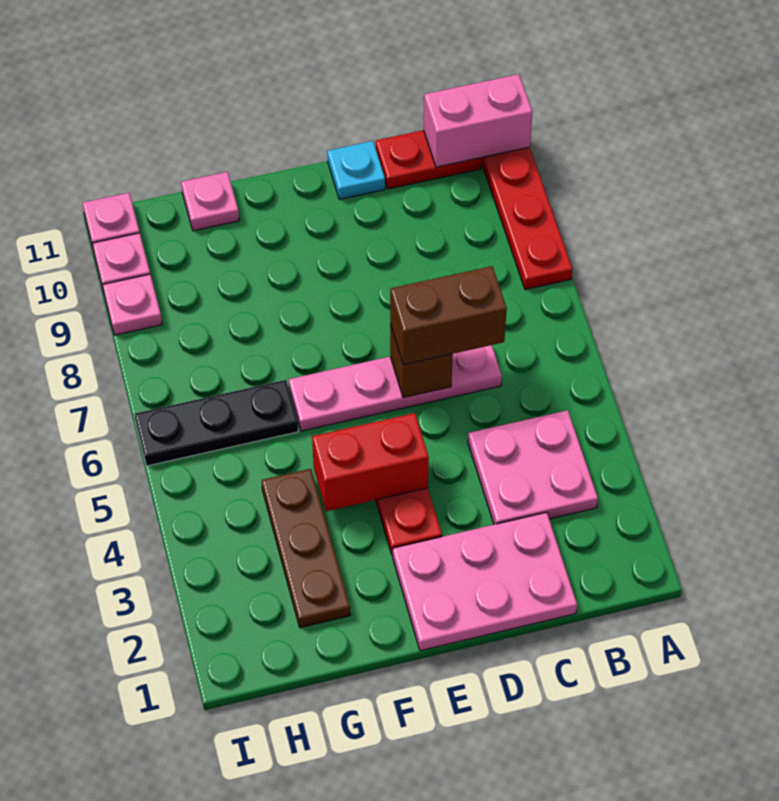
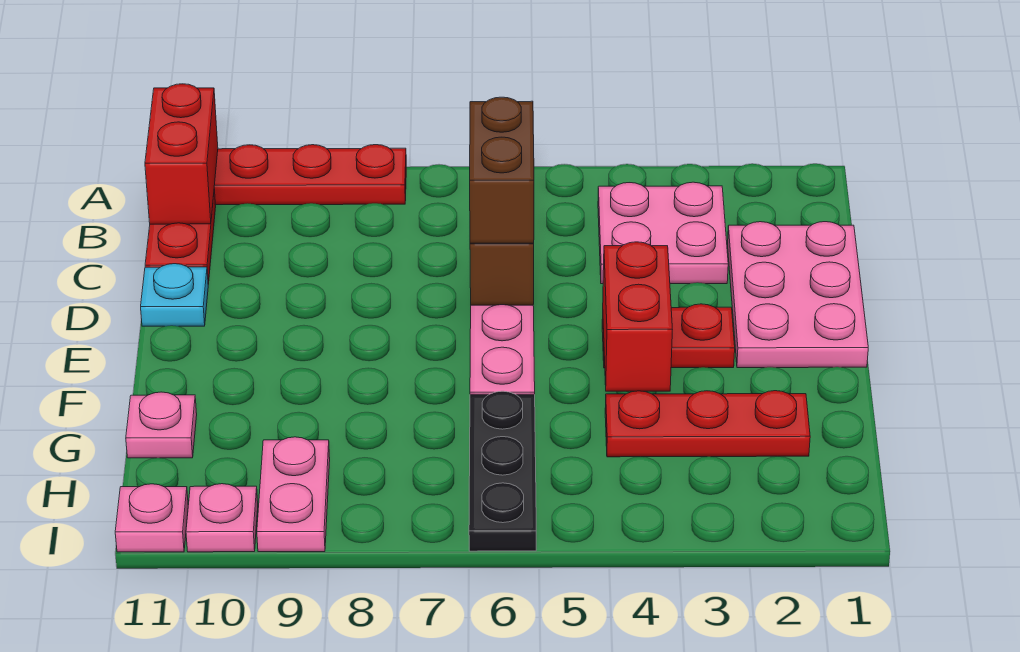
pink brick A11:B11 level 2 -> red brick A11:B11 level 2
brown plate G2:G4 level 1 -> red plate G2:G4 level 1
pink plate I9 level 1 -> pink plate H9:I9 level 1

